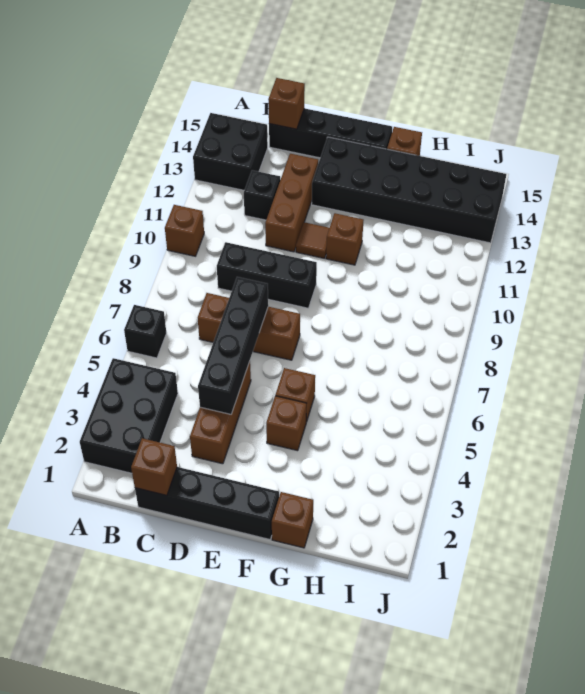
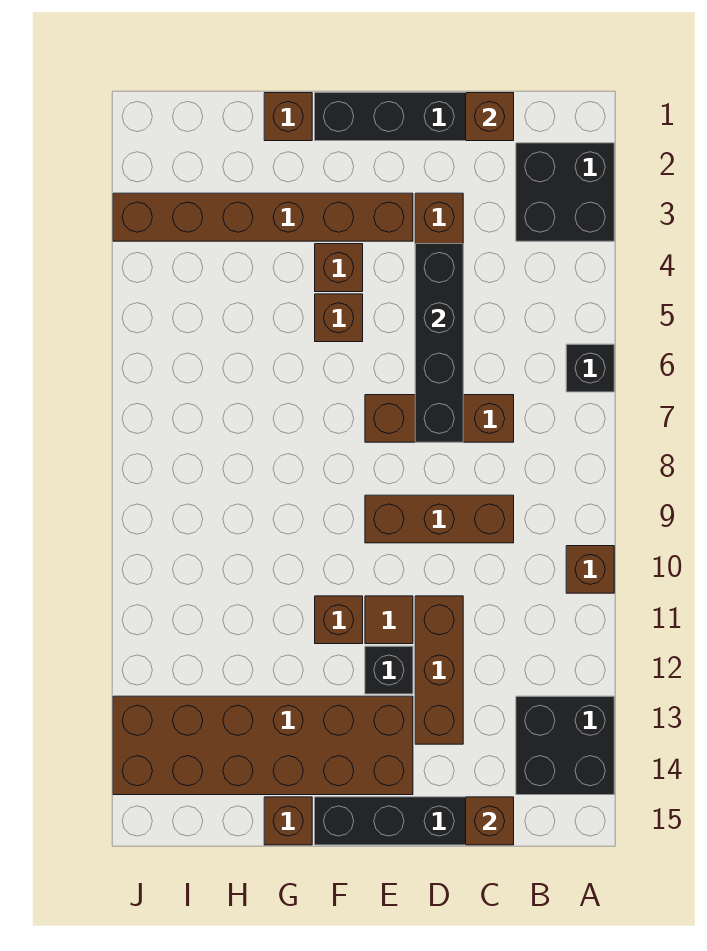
black brick A2:B4 level 1 -> black brick A2:B3 level 1
black brick C9:E9 level 1 -> brown brick C9:E9 level 1
black brick C12 level 1 -> black brick E12 level 1
none -> brown brick E3:J3 level 1
black brick E13:J14 level 1 -> brown brick E13:J14 level 1

